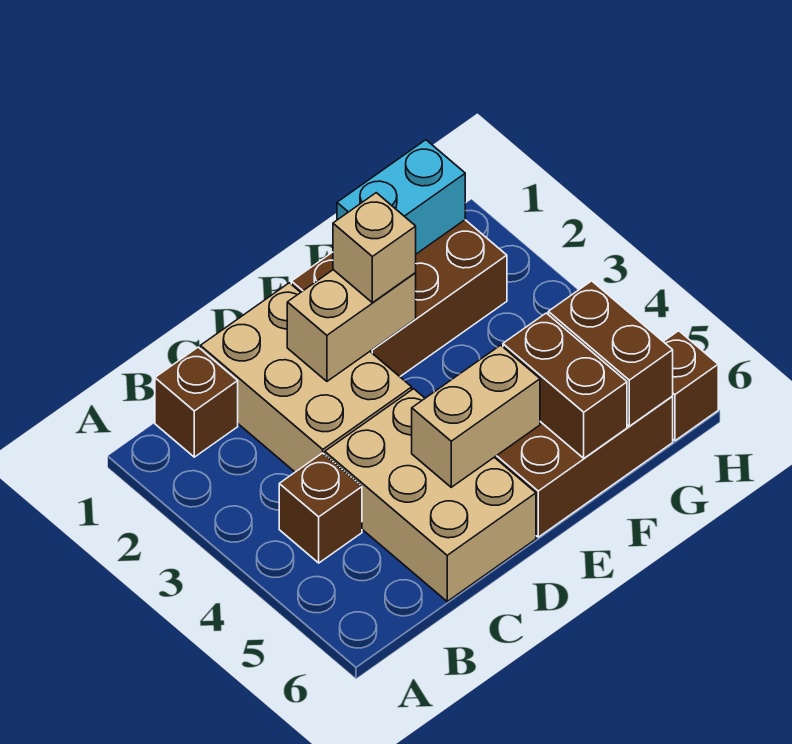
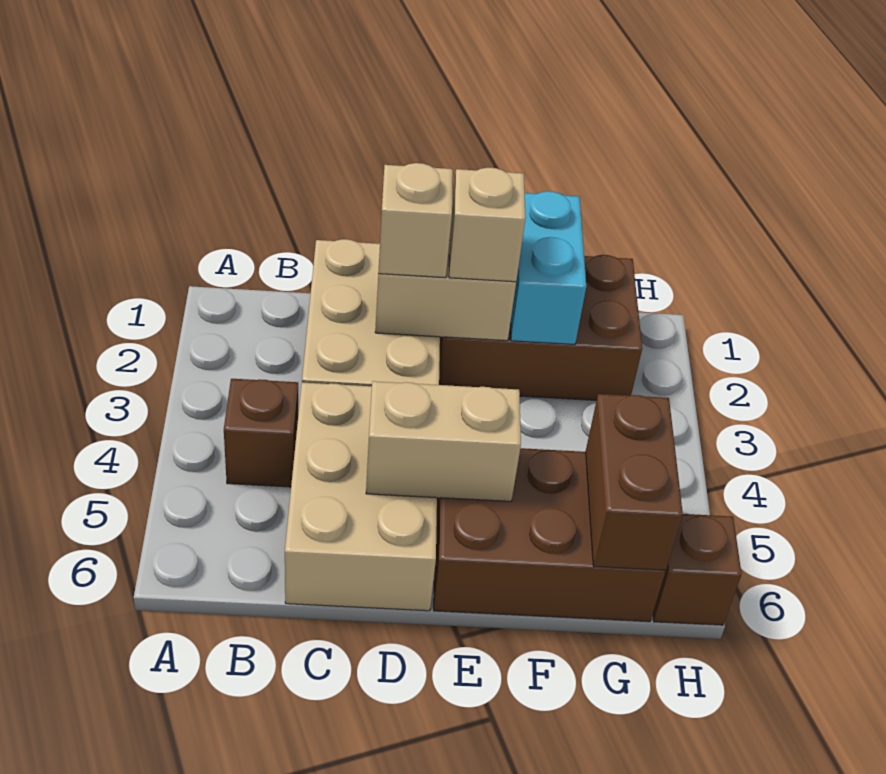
brown brick B1 level 1 -> none
none -> tan brick D2 level 3
cyan brick F1:G1 level 2 -> cyan brick F1:F2 level 2
brown brick F5:F6 level 2 -> none

